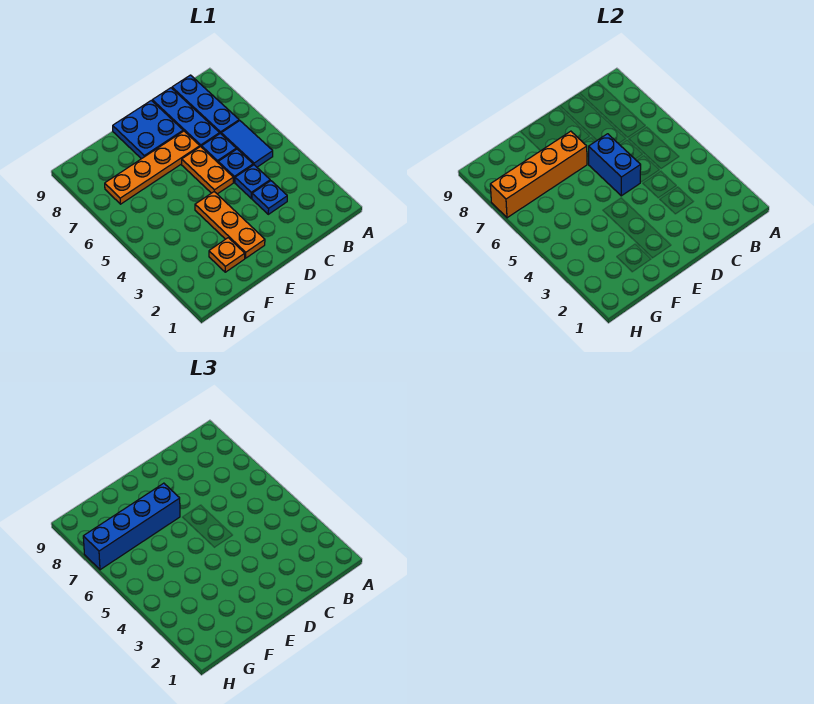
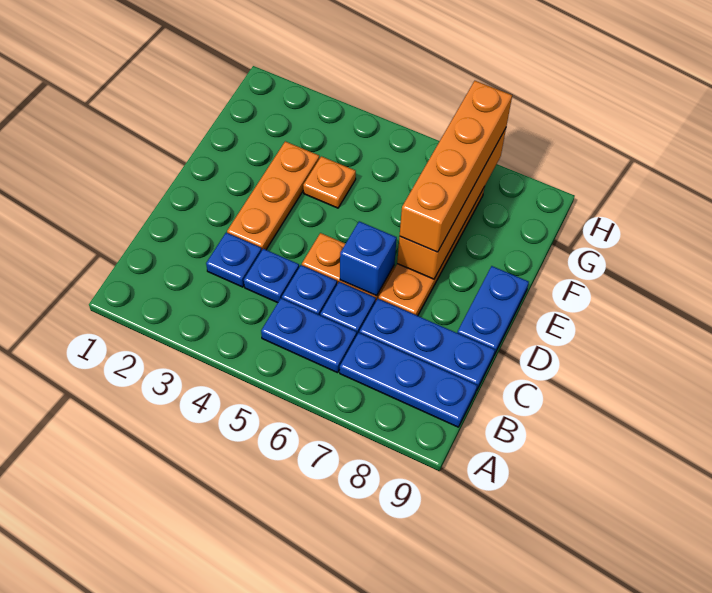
blue tile B5:B6 level 1 -> blue plate B5:B6 level 1
blue brick D5:D6 level 2 -> blue brick D6 level 2
blue plate D8:E9 level 1 -> blue plate D9:E9 level 1
orange plate E2:E4 level 1 -> orange plate D3:F3 level 1
blue brick E7:H7 level 3 -> orange brick E7:H7 level 3
orange plate F2 level 1 -> orange plate F4 level 1

